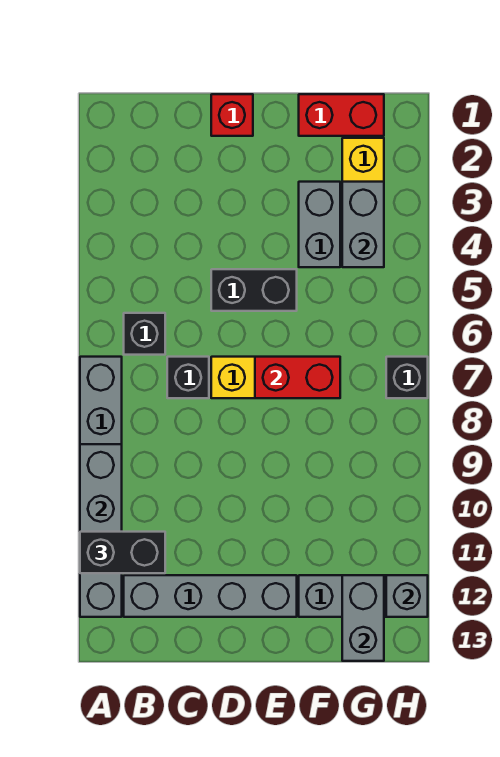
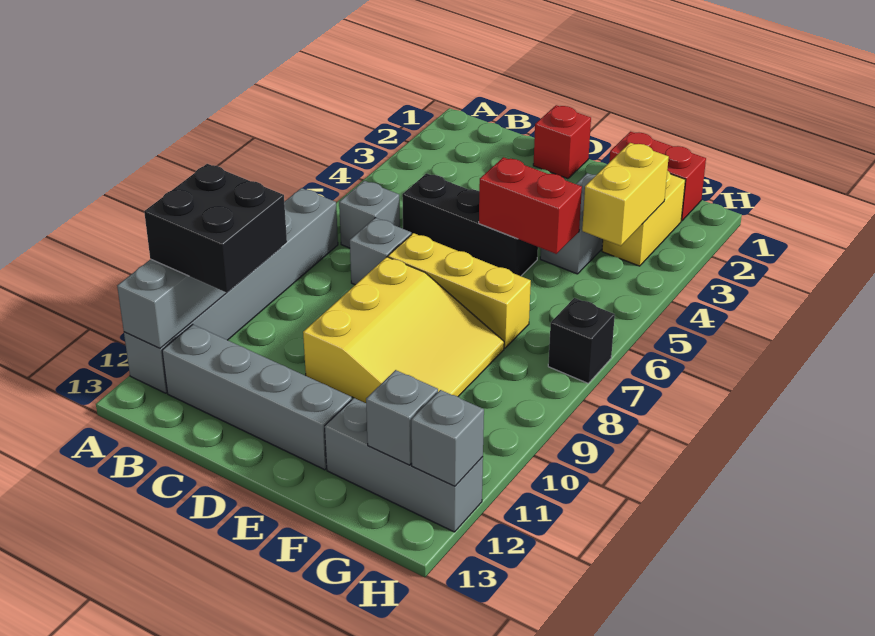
black brick A11:B11 level 3 -> black brick A10:B11 level 3
black brick B6 level 1 -> grey brick B6 level 1
black brick C7 level 1 -> grey brick C7 level 1
black brick D5:E5 level 1 -> black brick C5:E5 level 1
none -> yellow slope D8:F10 level 1 top D
red brick E7:F7 level 2 -> red brick E5:F5 level 2
grey brick G3:G4 level 2 -> yellow brick G3:G4 level 2
grey brick G12:G13 level 2 -> grey brick G12 level 2

